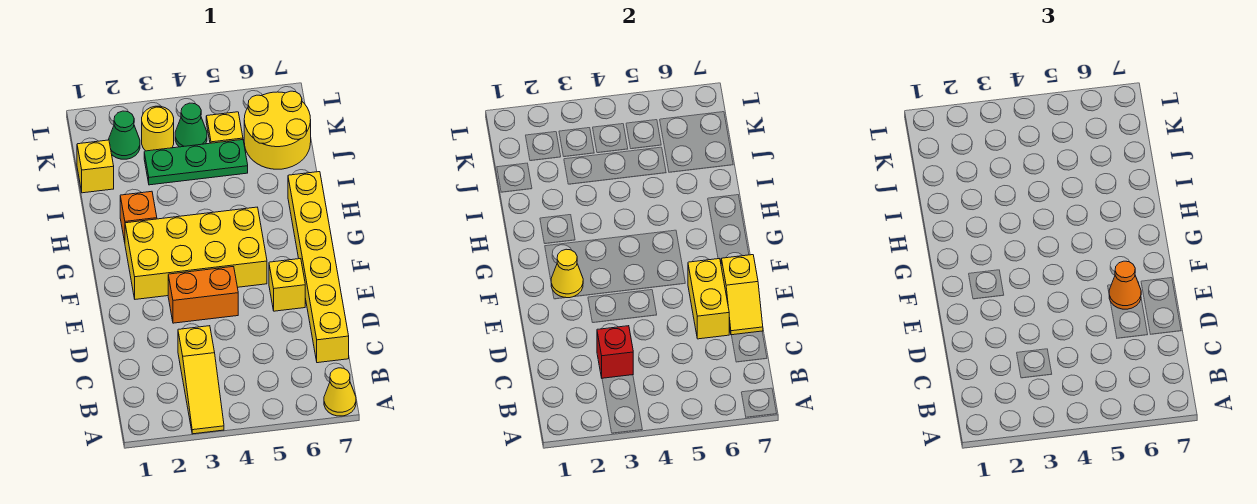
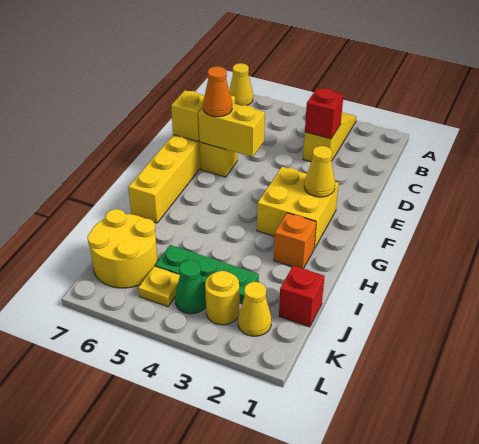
yellow brick D6:E6 level 2 -> yellow brick E5:E6 level 2
orange brick E3:E4 level 1 -> none
yellow brick F2:G5 level 1 -> yellow brick F2:G3 level 1
yellow brick J1 level 1 -> red brick J1 level 1
green cone K2 level 1 -> yellow cone K2 level 1

